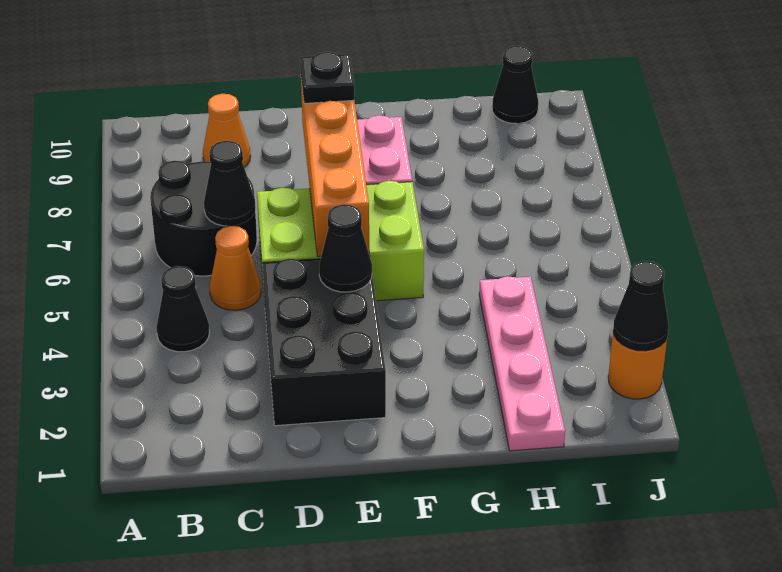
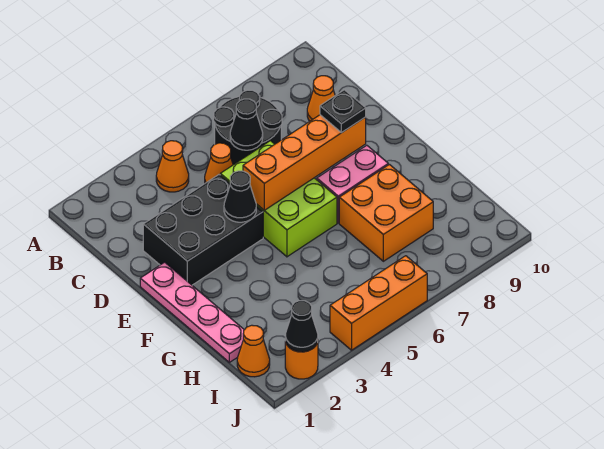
black cone B4 level 1 -> orange cone B4 level 1
none -> orange brick G7:H8 level 1
pink plate H1:H4 level 1 -> pink plate E1:H1 level 1
none -> orange cone I1 level 1
black cone I10 level 1 -> none
none -> orange brick J4:J6 level 1

